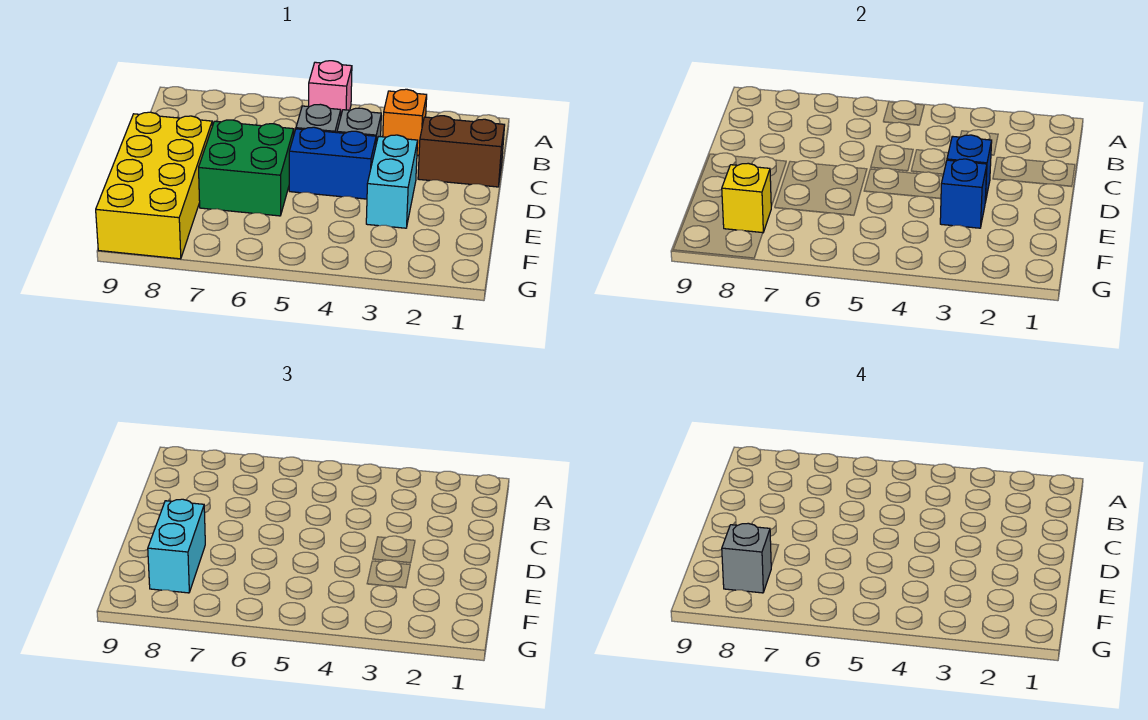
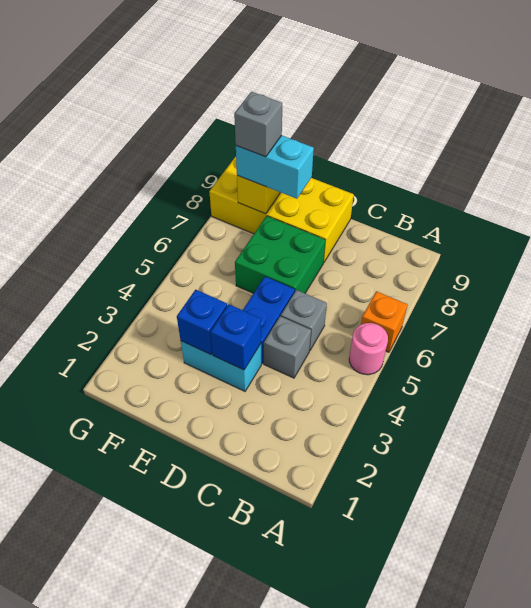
pink brick A5 level 1 -> pink round brick A5 level 1
orange brick B3 level 1 -> orange brick A6 level 1
brown brick C1:C2 level 1 -> none

